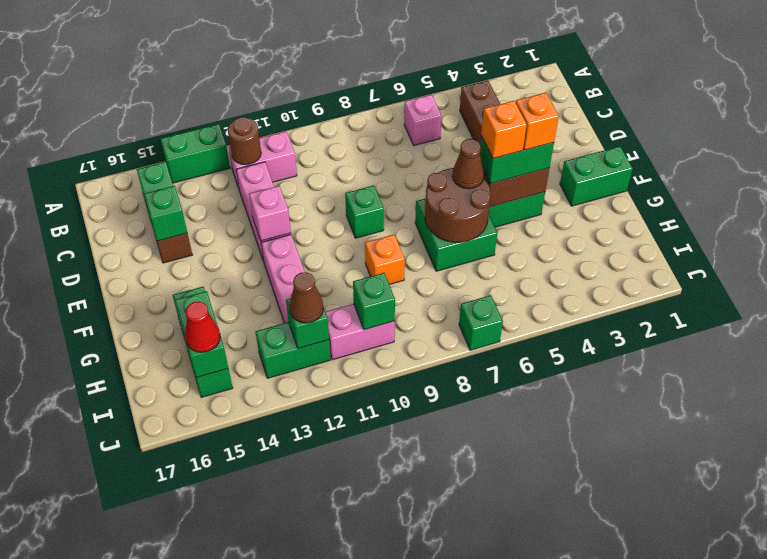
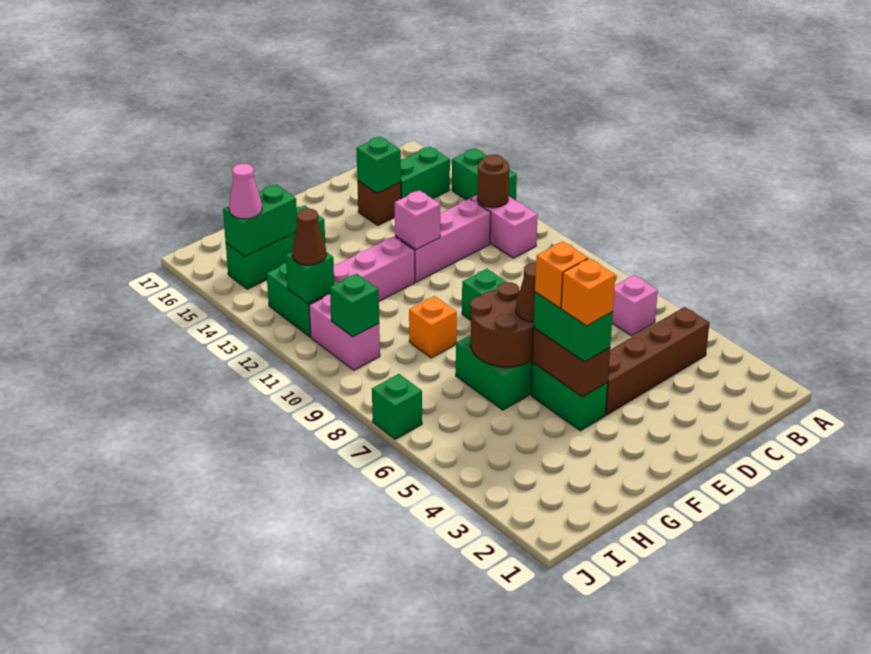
green brick F1:F2 level 1 -> none
red cone I15 level 3 -> pink cone I15 level 3

